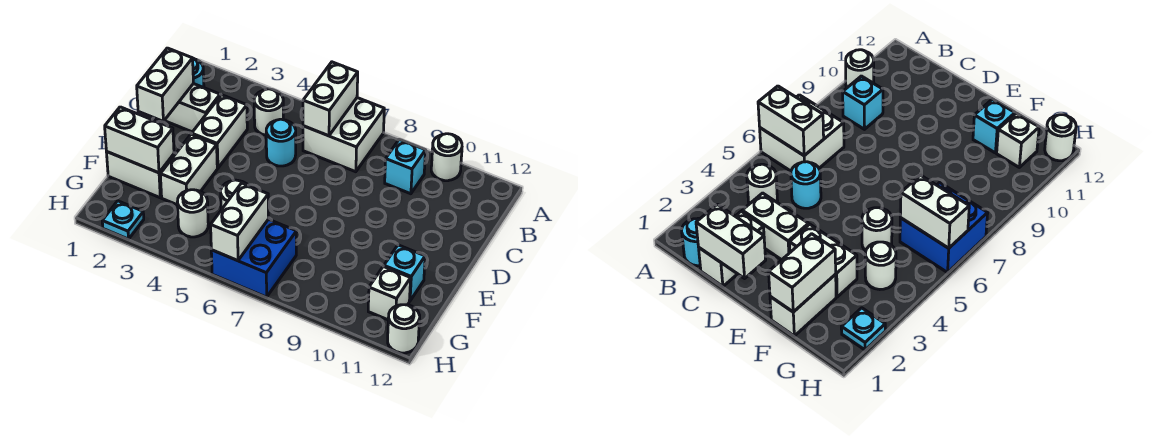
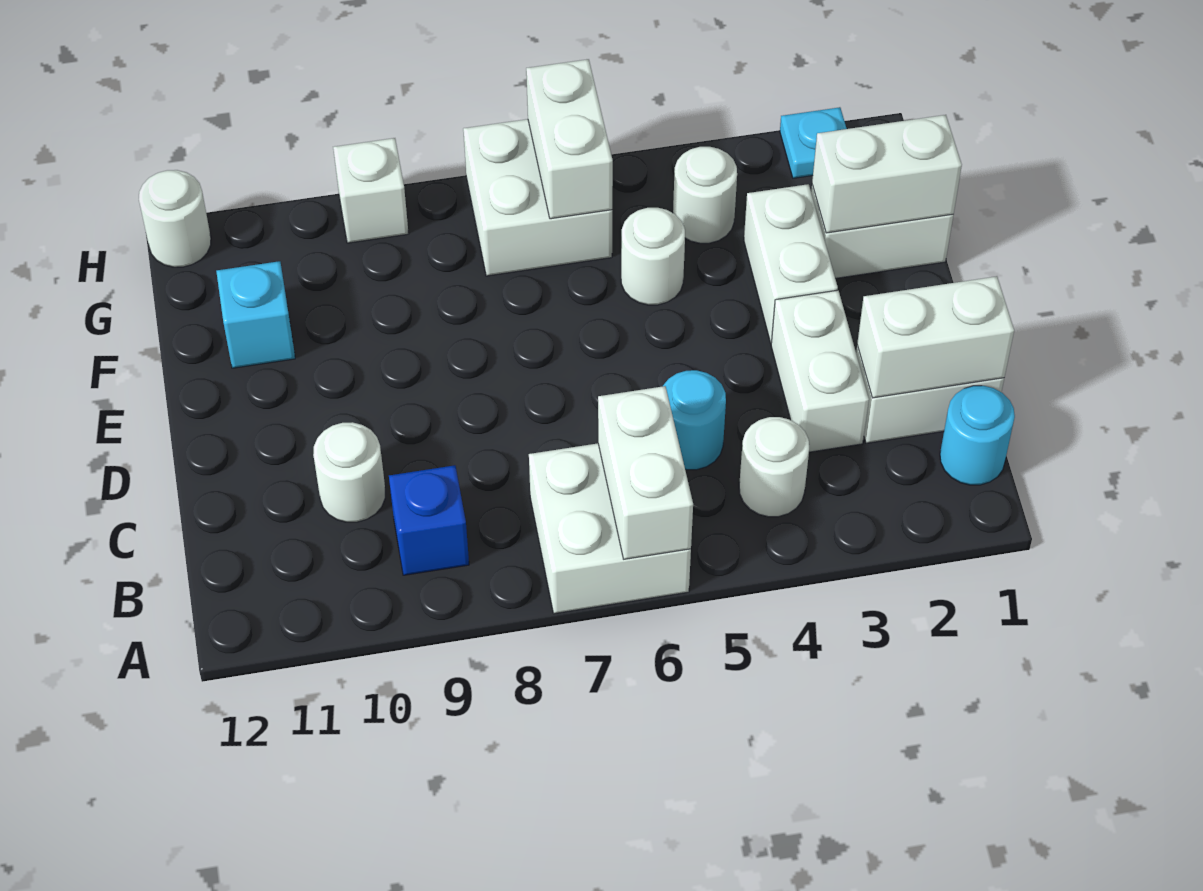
white round brick A10 level 1 -> white round brick C10 level 1
cyan brick B9 level 1 -> blue brick B9 level 1
white brick C1:D1 level 2 -> white brick C1:C2 level 2
blue brick G6:H7 level 1 -> white brick G6:H7 level 1
white brick G11 level 1 -> white brick H9 level 1

